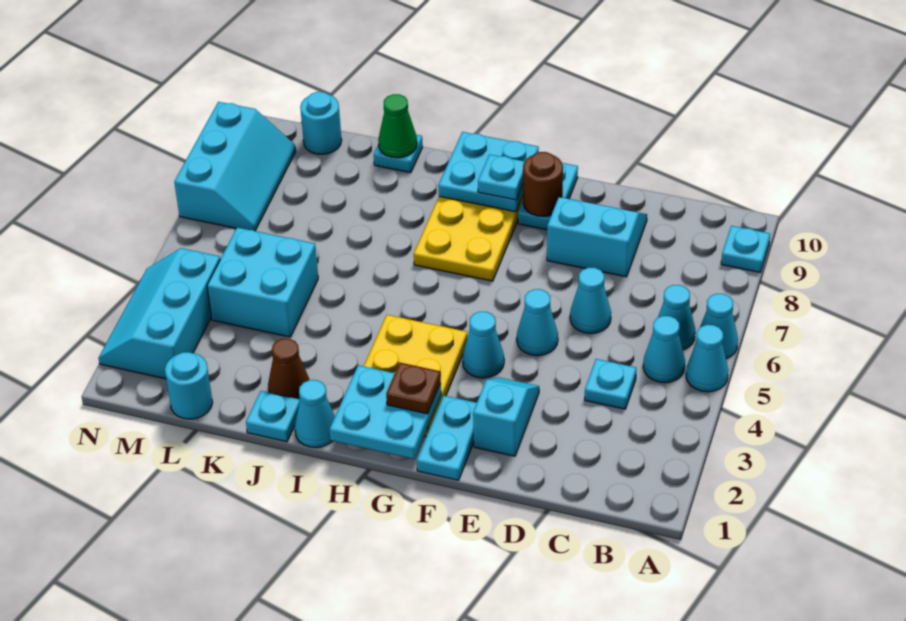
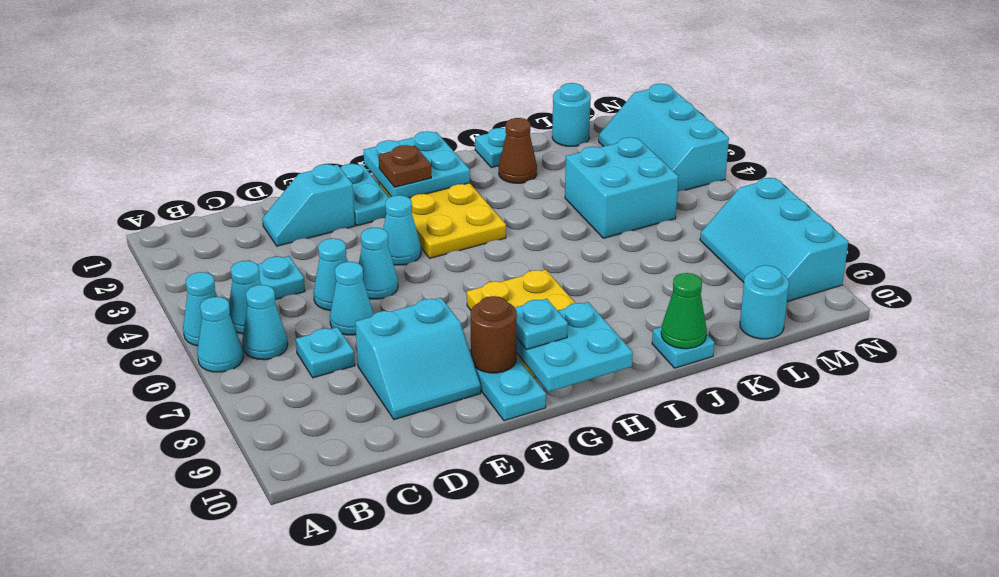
cyan plate A9 level 1 -> cyan plate C7 level 1
cyan slope E2:E3 level 1 top 2 -> cyan slope D2:E2 level 1 top E
cyan cone I1 level 1 -> cyan cone D5 level 1
cyan slope M2:N4 level 1 top M -> cyan slope M2:N4 level 1 top N

